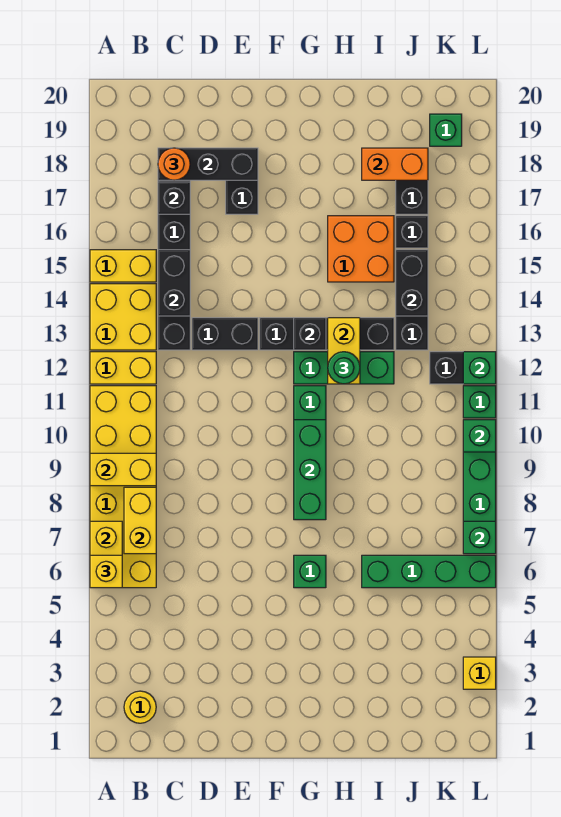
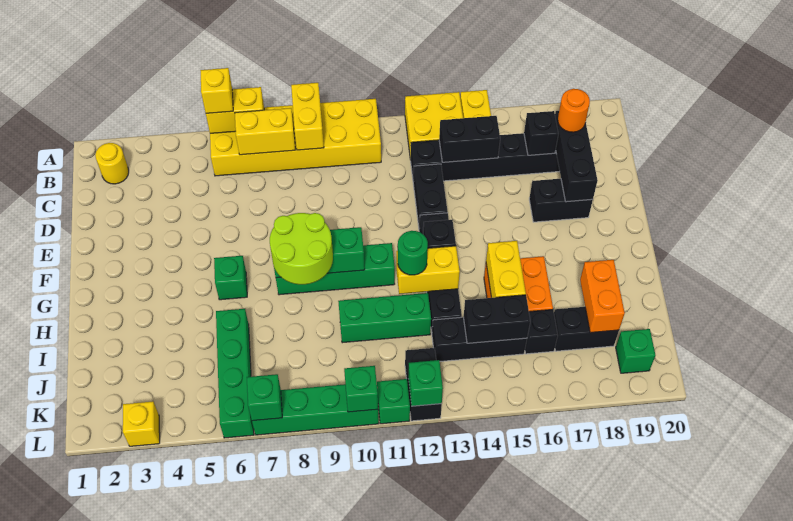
yellow brick A12:B12 level 1 -> yellow brick H15:I15 level 2
none -> lime round brick G8:H9 level 3
green brick G12:I12 level 1 -> green brick I10:I12 level 1

